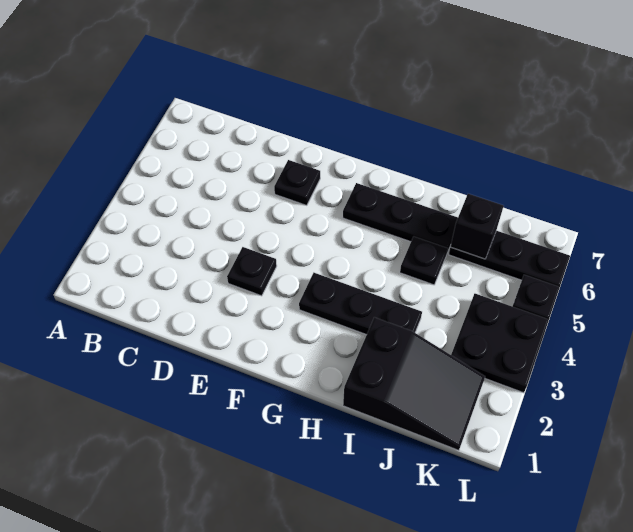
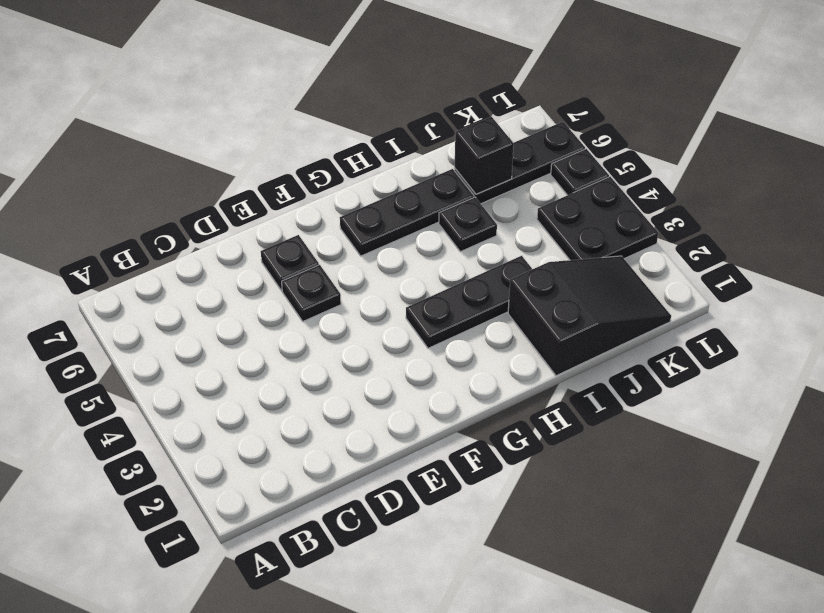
black plate E3 level 1 -> black plate E5 level 1

